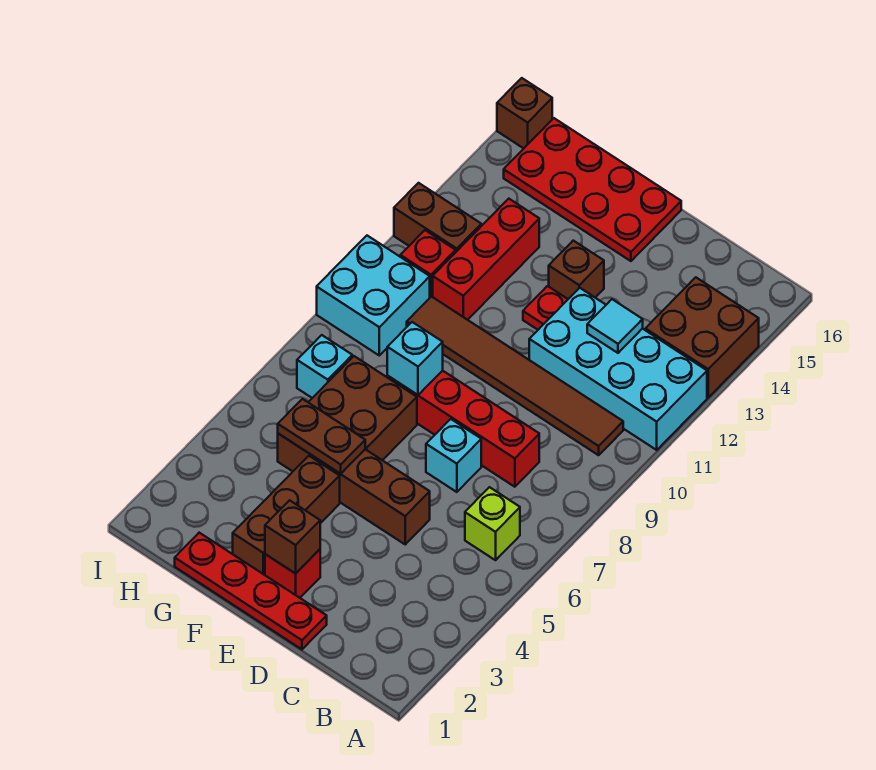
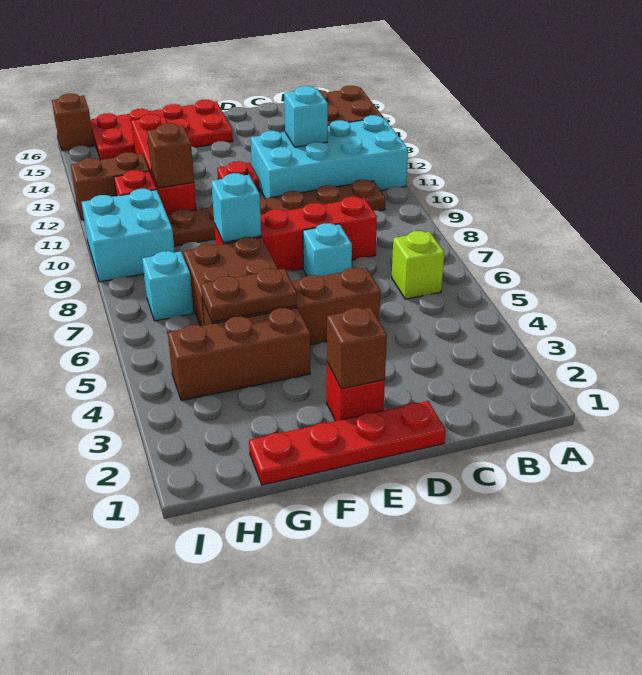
brown tile B10:G10 level 1 -> brown plate B10:G10 level 1
cyan tile C12 level 2 -> cyan brick C12 level 2
brown brick E13 level 1 -> brown brick G11 level 2
brown brick F2:F4 level 1 -> brown brick F4:H4 level 1
red brick G11:G13 level 1 -> red brick G11:G14 level 1

